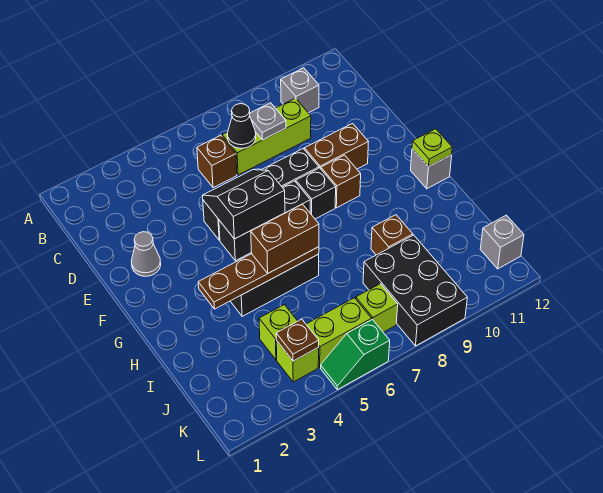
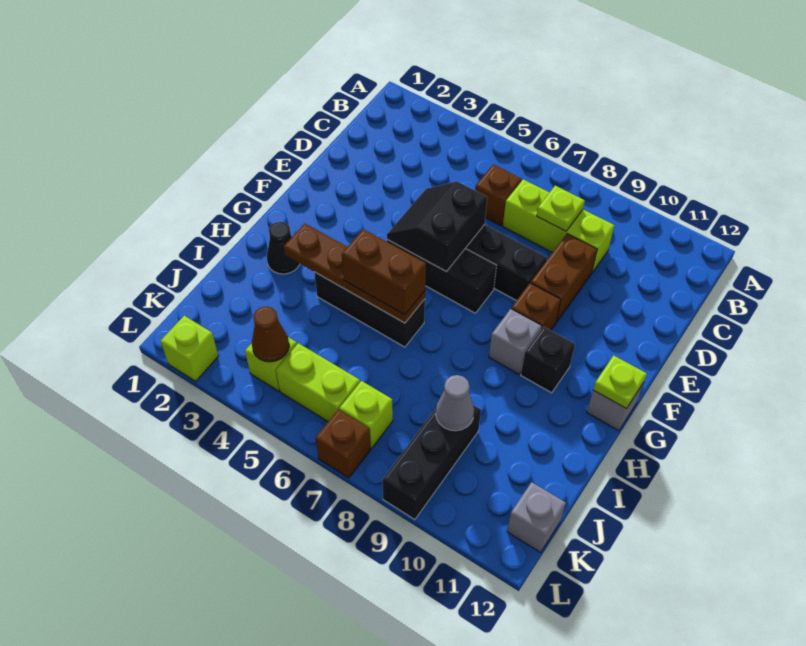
grey brick B10 level 1 -> grey brick G9 level 1
black cone C7 level 2 -> black cone H2 level 1
grey plate C8 level 2 -> lime plate C8 level 2
grey cone E2 level 1 -> grey cone J9 level 2
black slope E5:F6 level 2 top F -> black slope E5:F6 level 2 top 6
brown brick E9:E10 level 1 -> brown brick D9:E9 level 1
black brick F8 level 1 -> black brick G10 level 1
brown brick I9 level 1 -> brown brick L7 level 1
lime brick J4 level 1 -> lime brick L2 level 1
black brick J8:L9 level 1 -> black brick J9:L9 level 1
brown plate K4 level 2 -> brown cone K4 level 2
green slope L5:L6 level 1 top 6 -> none

